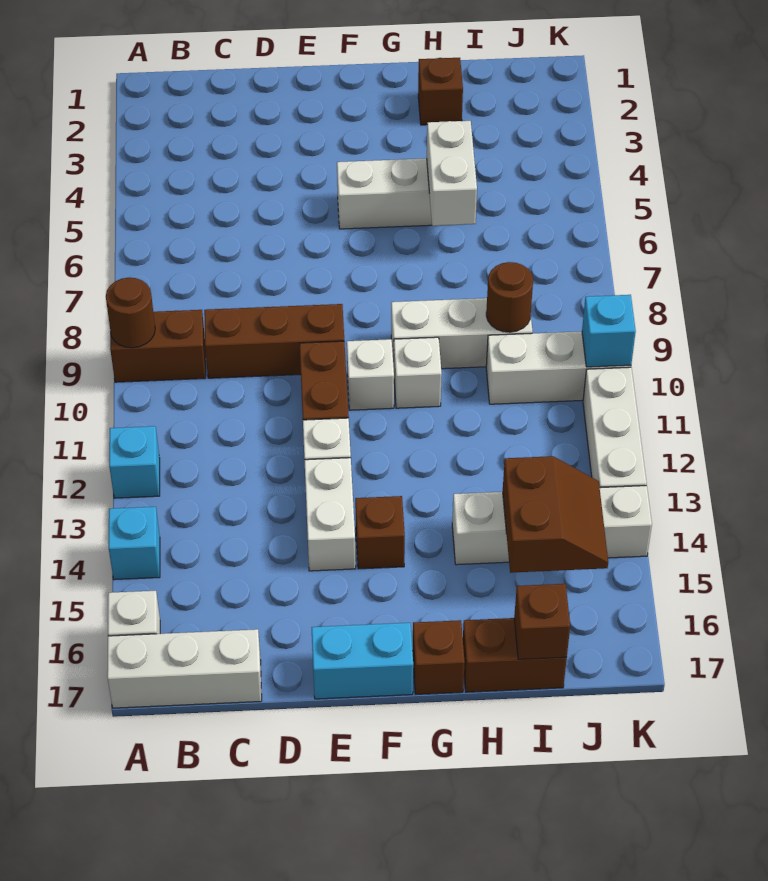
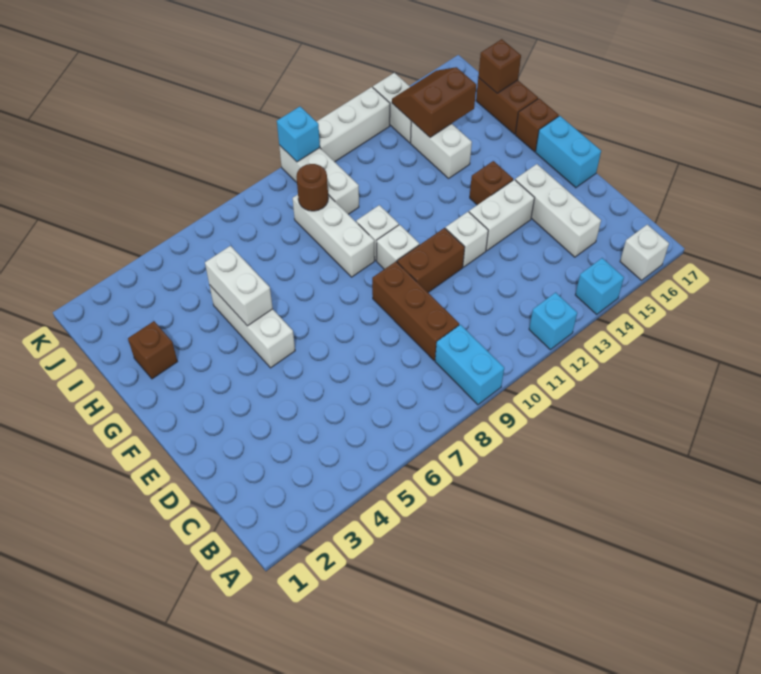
brown brick A9:B9 level 1 -> cyan brick A9:B9 level 1
brown round brick A9 level 2 -> none
white brick A17:C17 level 1 -> white brick C15:E15 level 1
white brick H5:H6 level 2 -> white brick G5:H5 level 2

